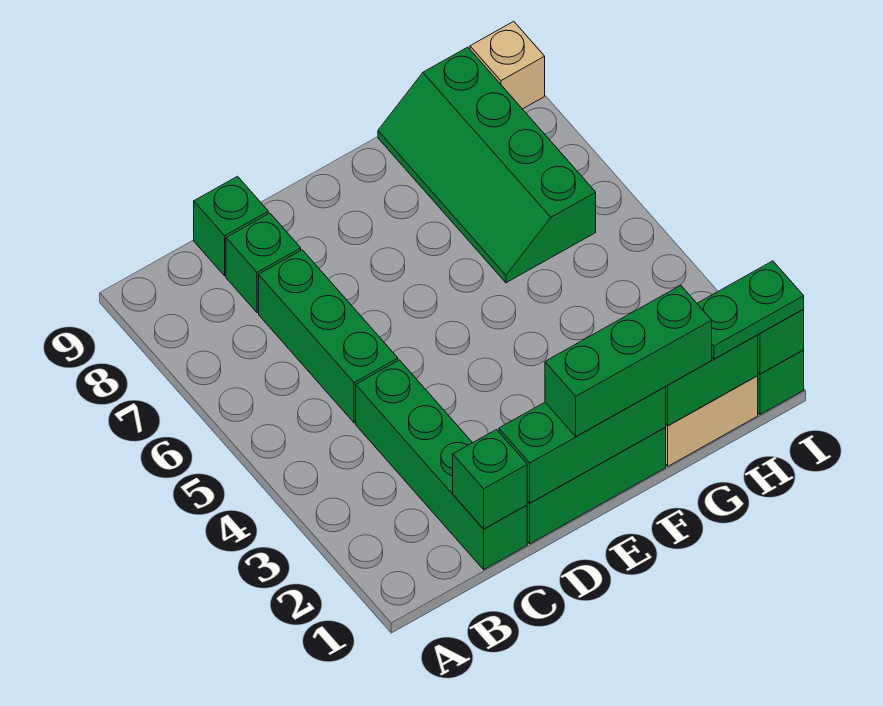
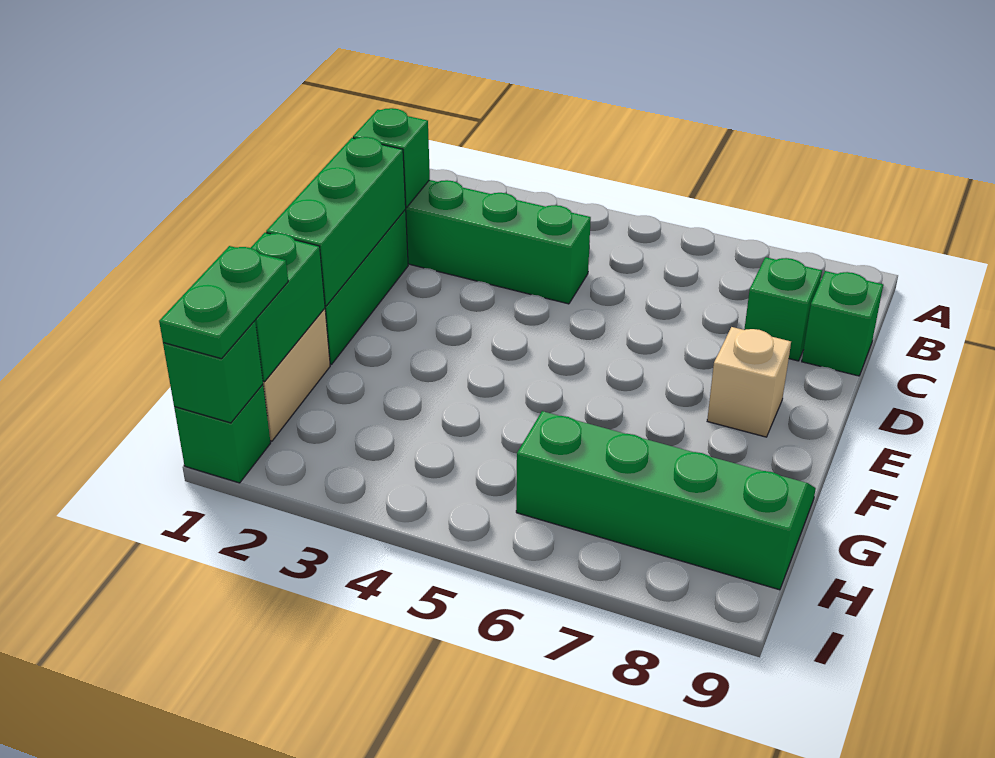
green brick C5:C7 level 1 -> none
green brick E1:G1 level 3 -> none
tan brick I9 level 1 -> tan brick E8 level 1

